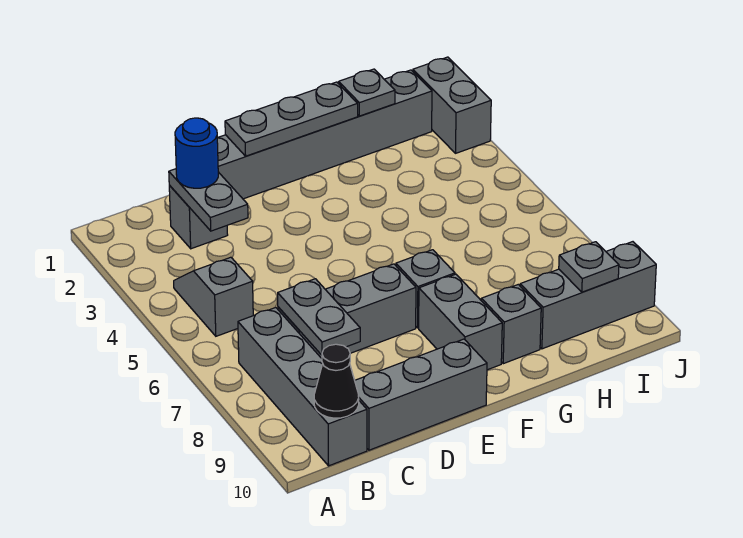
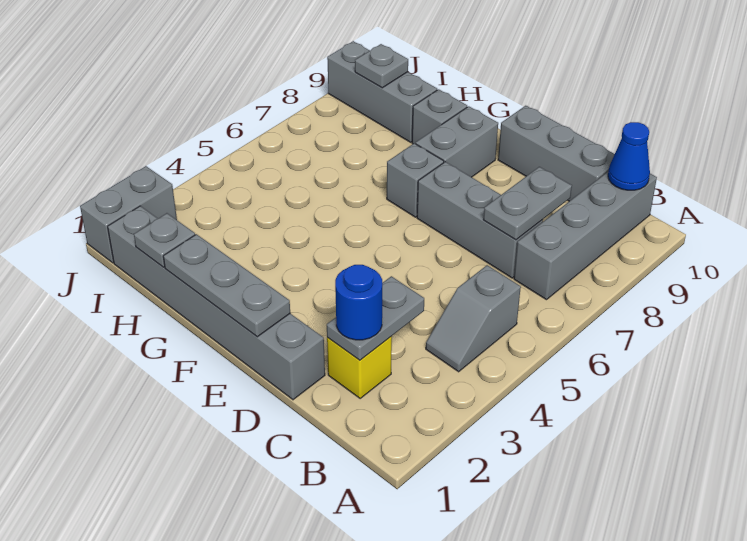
black cone B10 level 2 -> blue cone B10 level 2
grey brick C2 level 1 -> yellow brick C2 level 1

